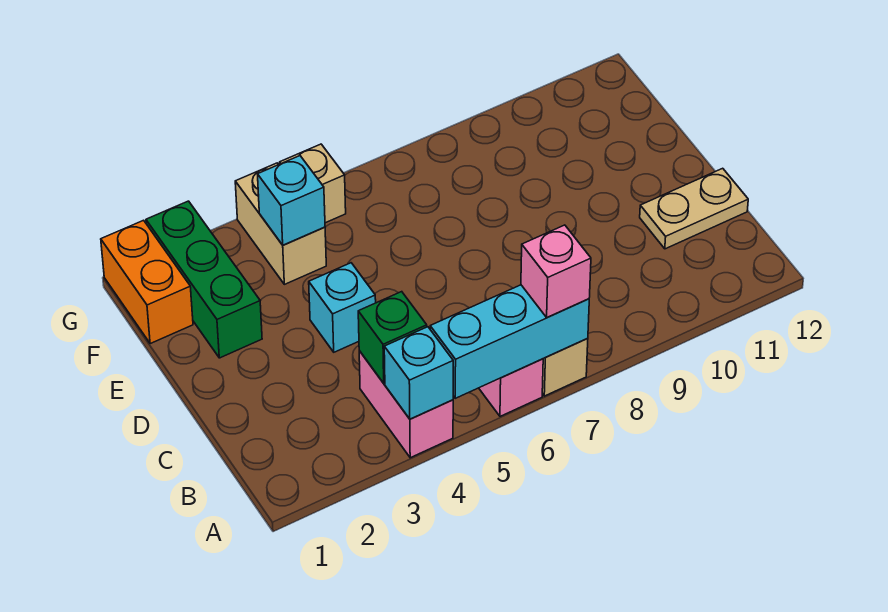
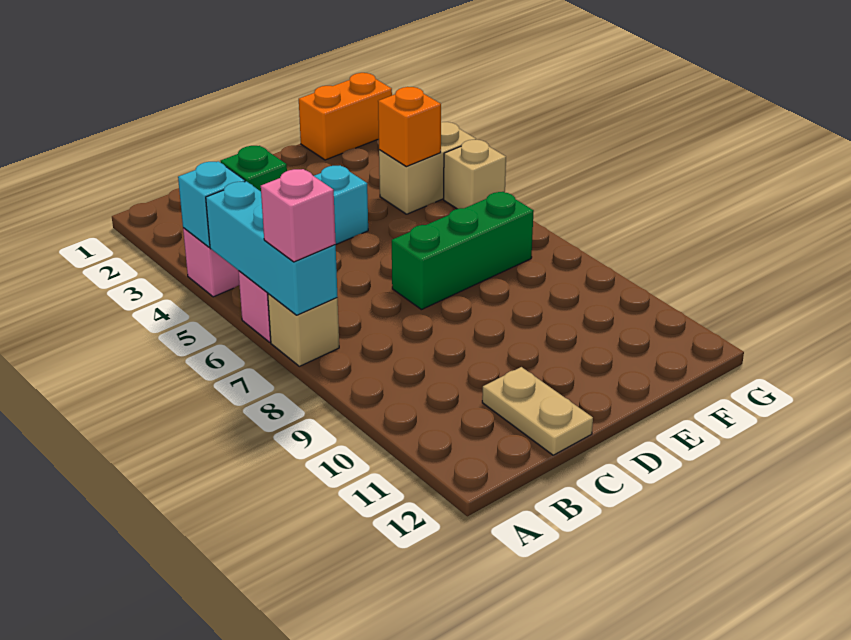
green brick E2:G2 level 1 -> green brick D7:F7 level 1
cyan brick F4 level 2 -> orange brick F4 level 2

